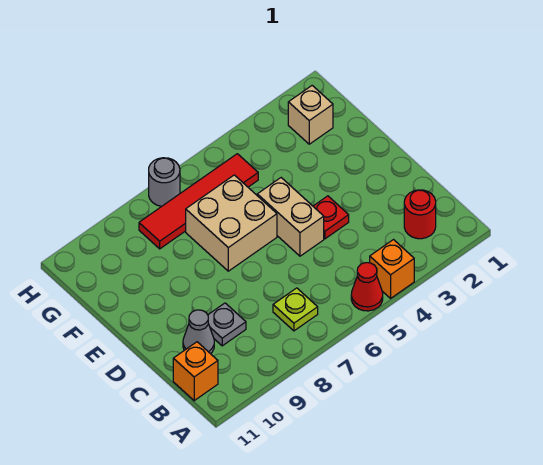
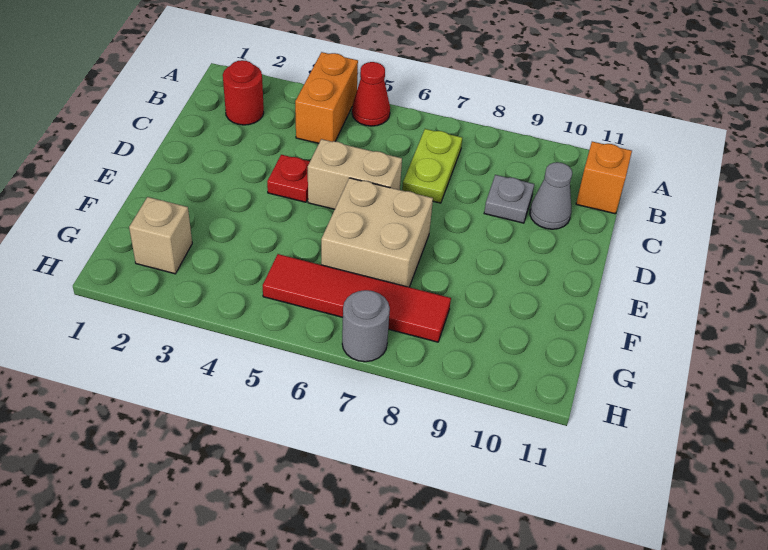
orange brick A4 level 1 -> orange brick A4:B4 level 1
lime plate B7 level 1 -> lime plate B7:C7 level 1
tan brick D5:E5 level 1 -> tan brick D5:D6 level 1

